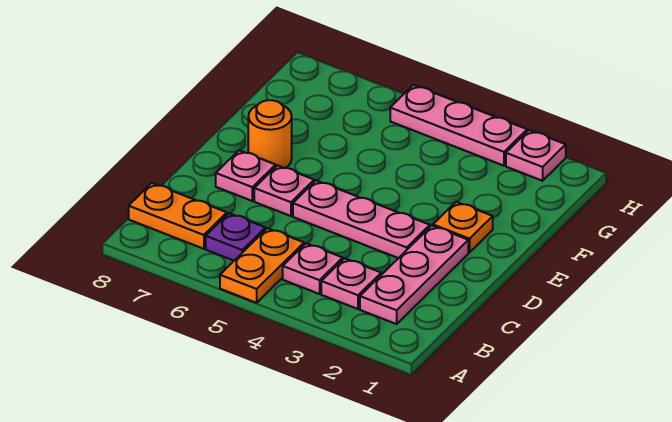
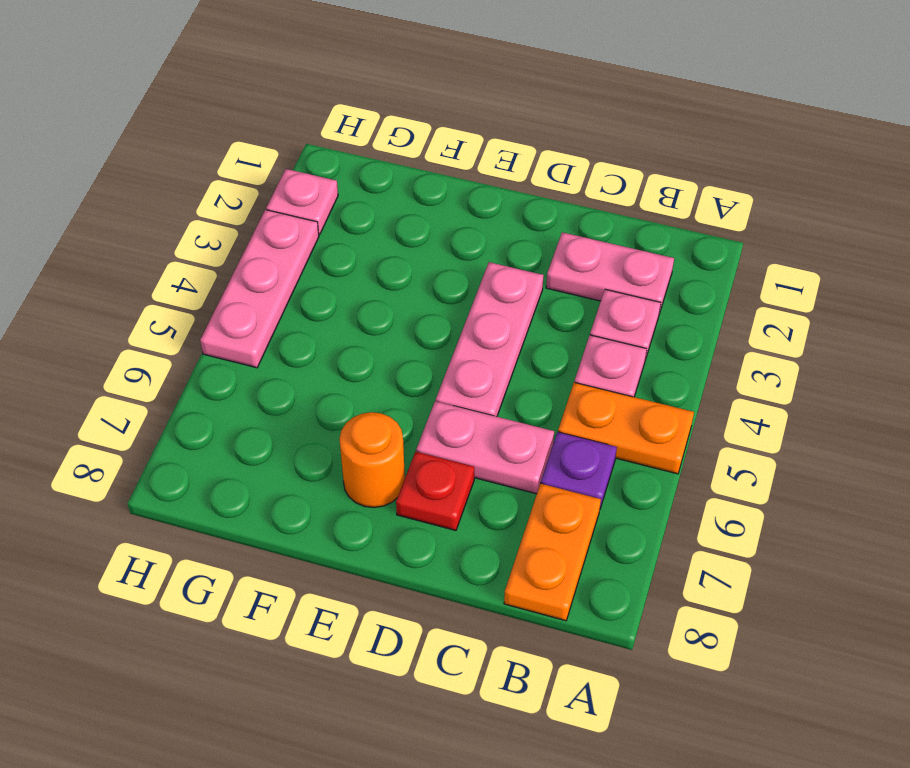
pink plate B2:D2 level 1 -> pink plate B2:C2 level 1
pink plate D6 level 1 -> pink plate C6:D6 level 1
pink plate D7 level 1 -> red plate D7 level 1
orange plate E2 level 1 -> none

